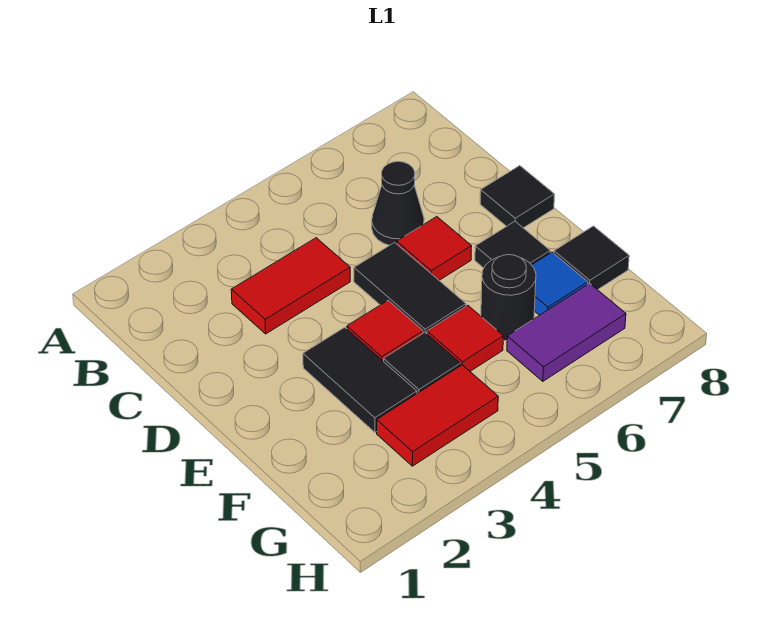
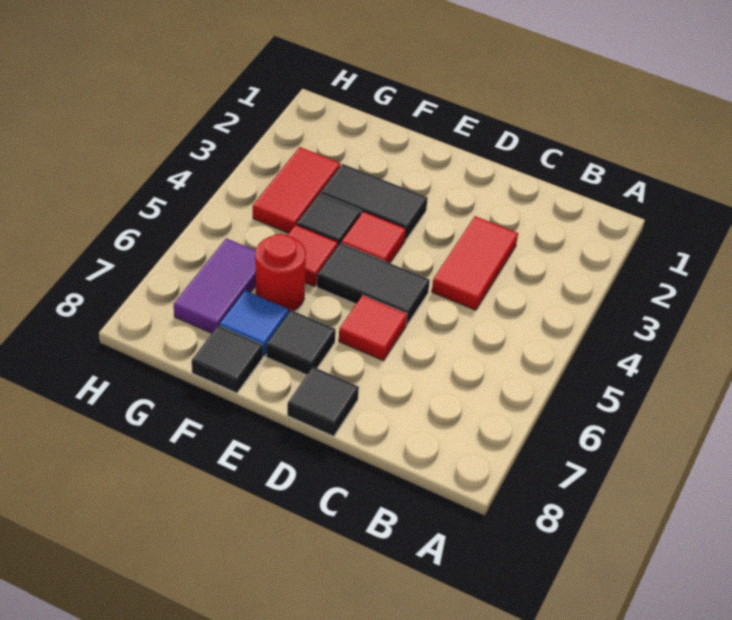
black cone C6 level 1 -> none
black round brick F6 level 1 -> red round brick F6 level 1

